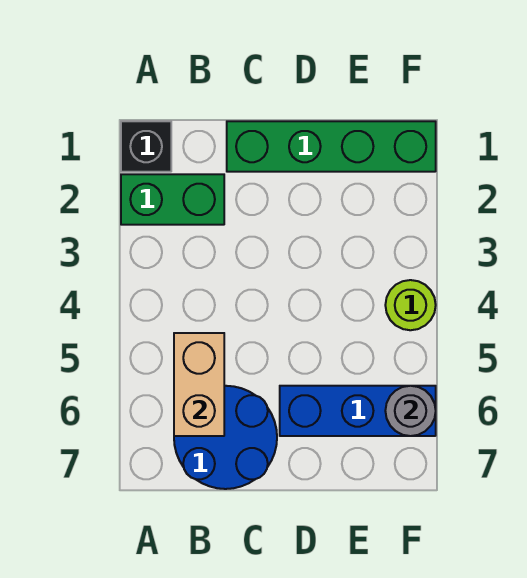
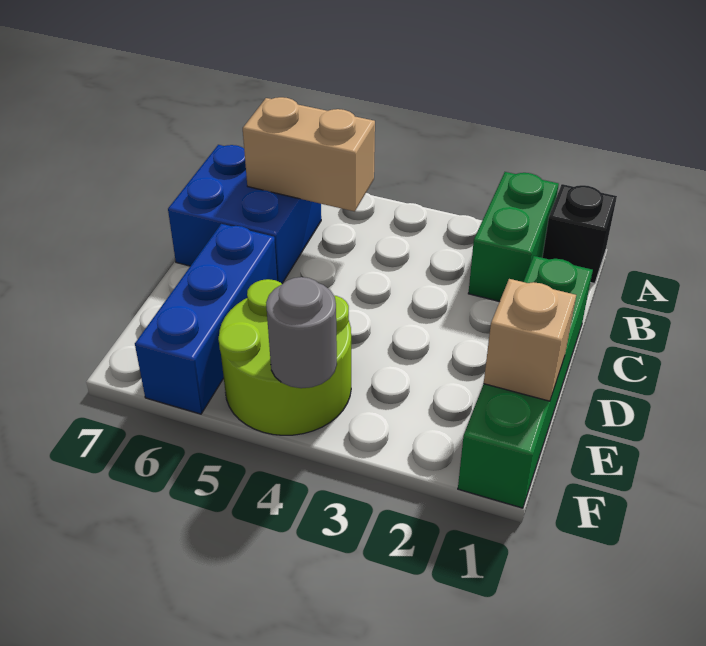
blue round brick B6:C7 level 1 -> blue brick B6:C7 level 1
none -> tan brick E1 level 2
lime round brick F4 level 1 -> lime round brick E4:F5 level 1
grey round brick F6 level 2 -> grey round brick F4 level 2

